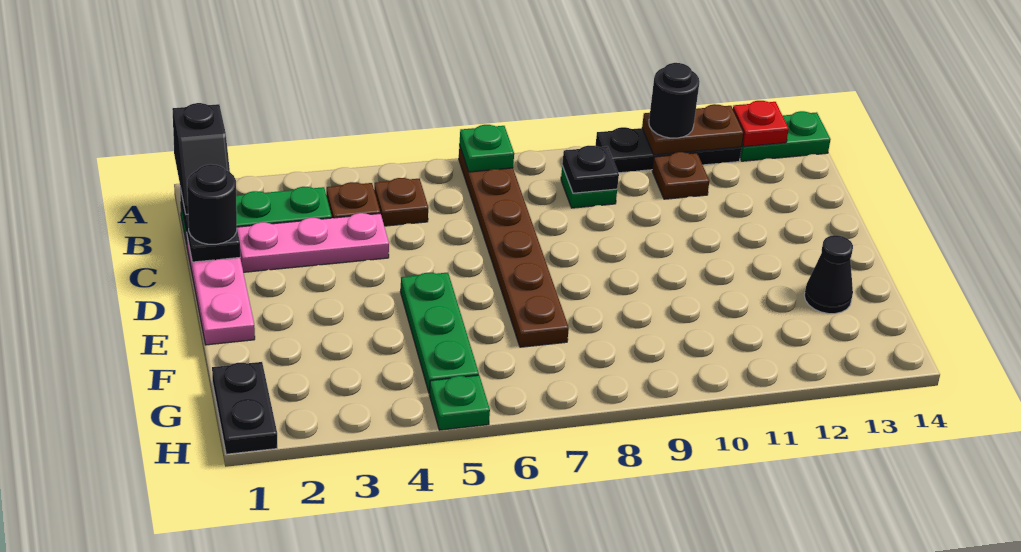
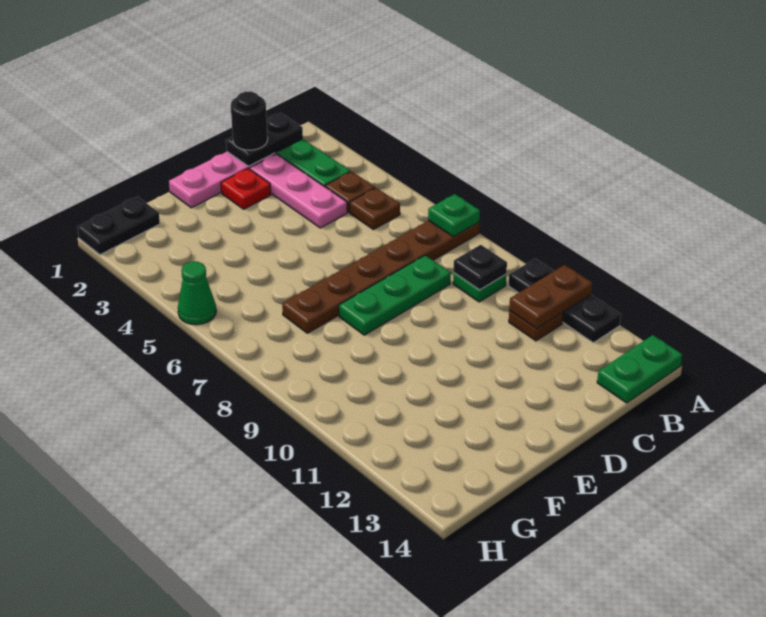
black slope A1:B1 level 3 top A -> none
brown plate A11:A12 level 2 -> brown plate A11:B11 level 2
black round brick A11 level 3 -> none
green plate A13:A14 level 1 -> green plate A14:B14 level 1
red plate A13 level 2 -> red plate D2 level 1
green plate E5:G5 level 1 -> green plate C8:E8 level 1
black cone F13 level 1 -> none
green plate H5 level 1 -> green cone H5 level 1

